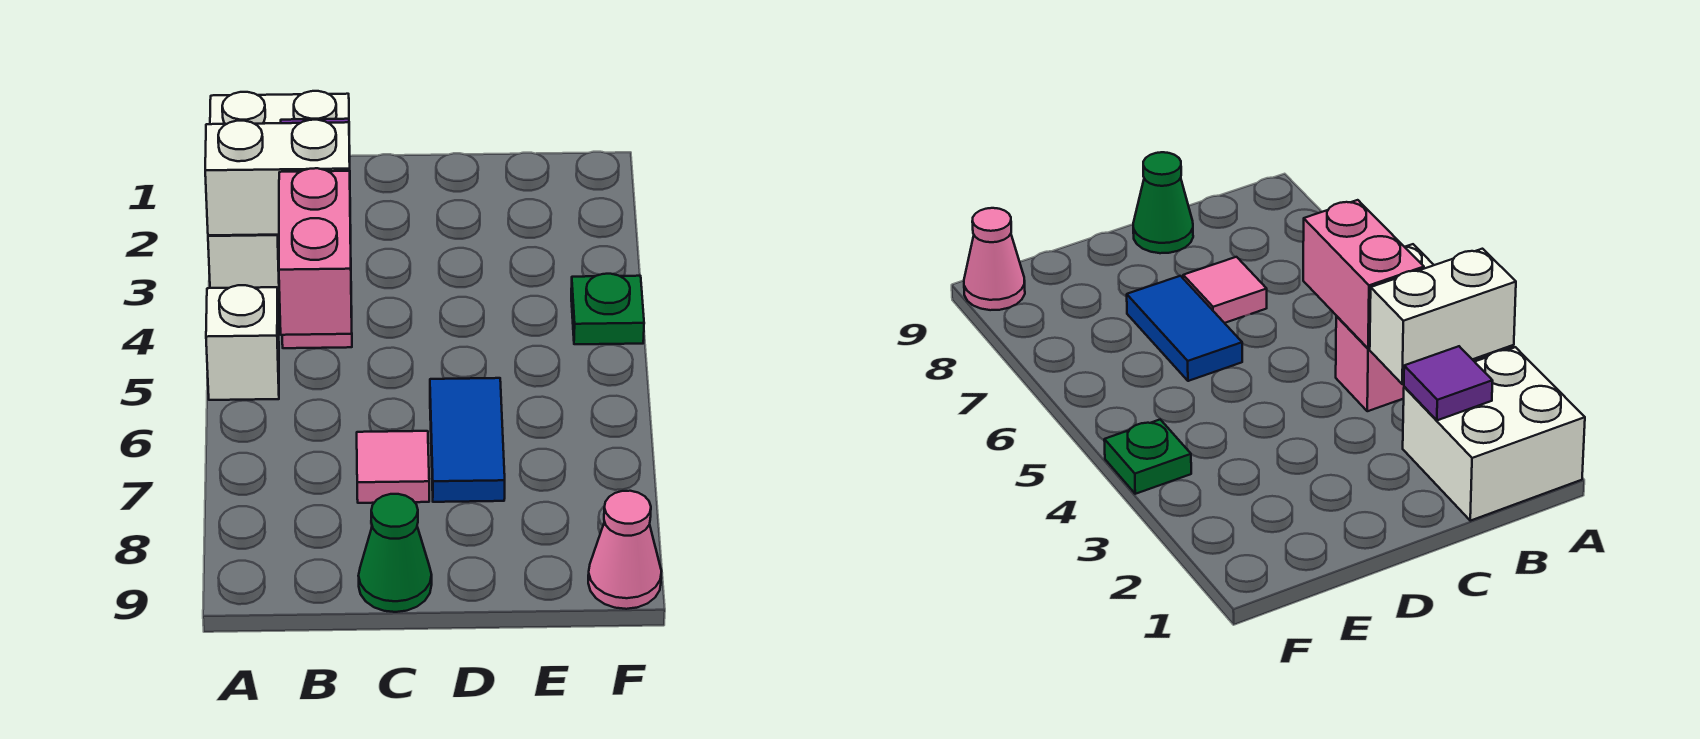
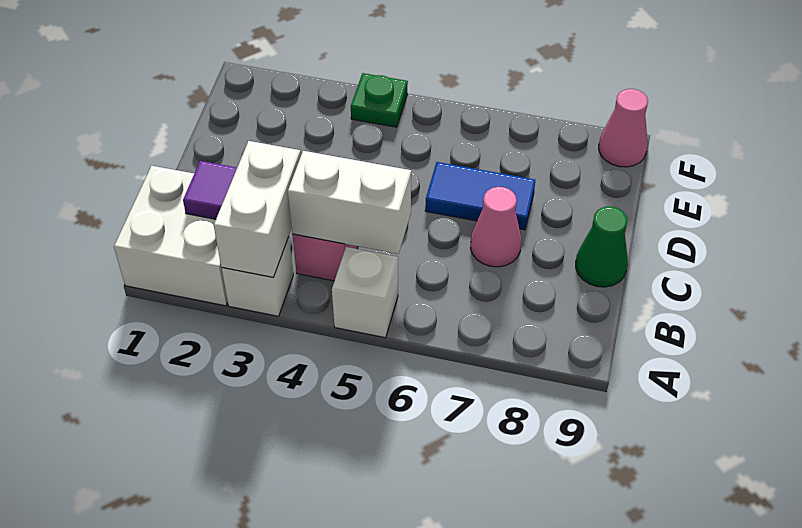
pink brick B4:B5 level 2 -> white brick B4:B5 level 2
pink tile C7 level 1 -> pink cone C7 level 1

